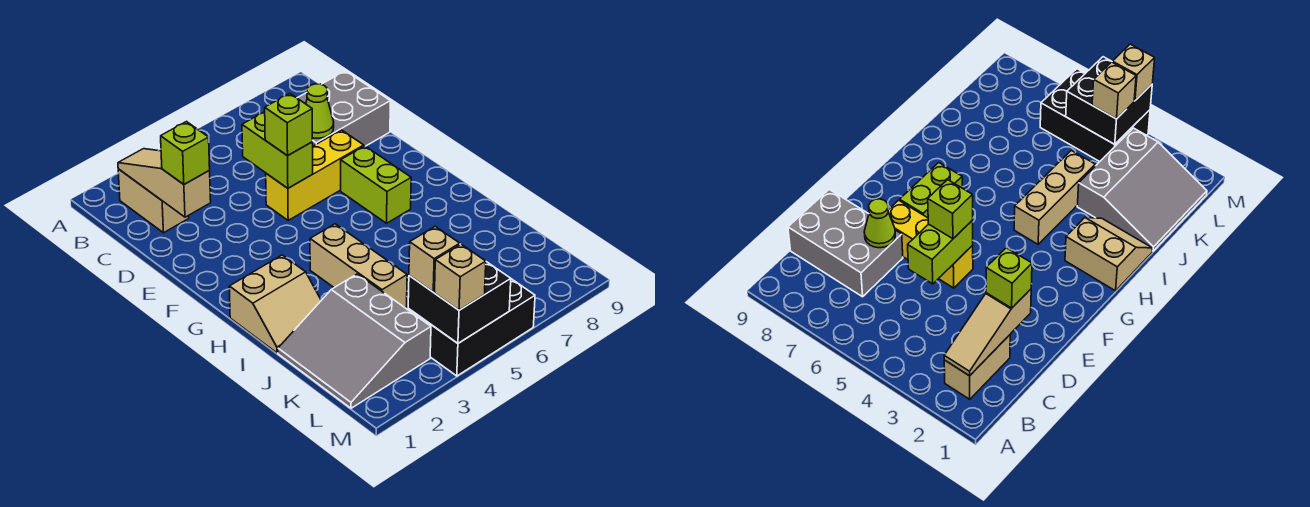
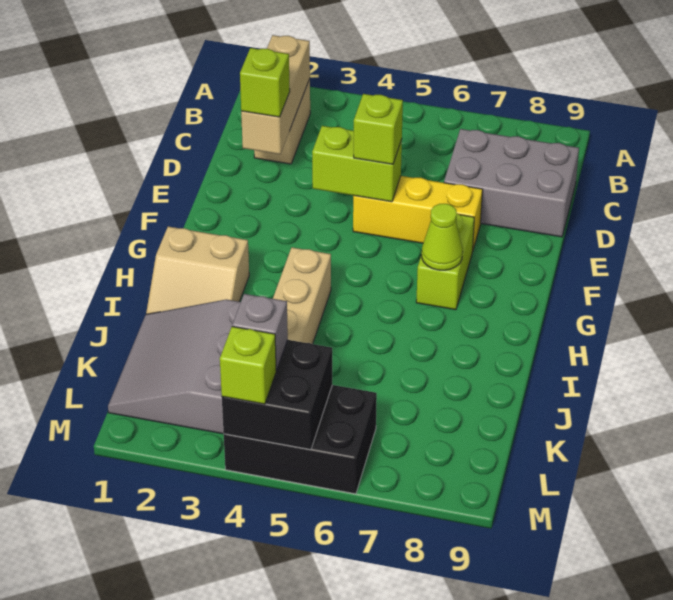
tan slope B2:D2 level 2 top D -> tan brick B2:D2 level 2
lime brick D5:E5 level 2 -> lime brick E4:E5 level 2
lime cone D7 level 2 -> lime cone G7 level 2
tan brick L4 level 3 -> grey brick L4 level 3
tan brick M4 level 3 -> lime brick M4 level 3

